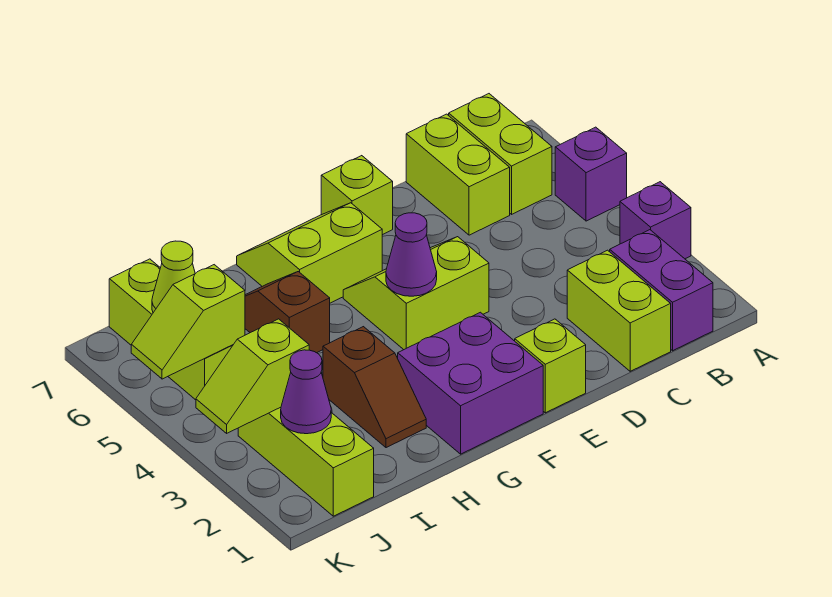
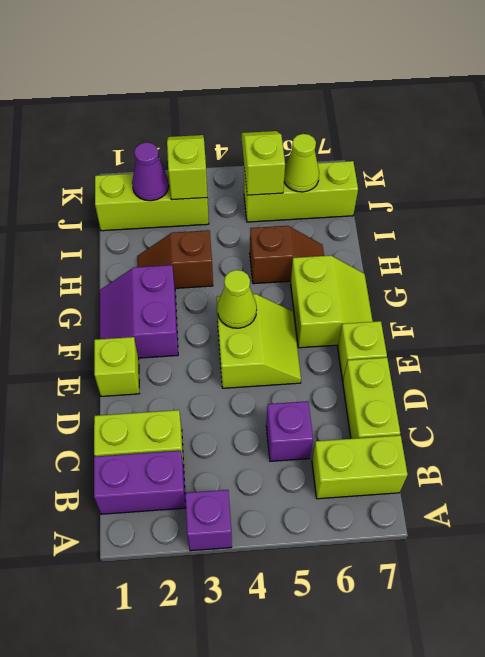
purple brick A5 level 1 -> purple brick C5 level 1
lime brick C6:C7 level 1 -> lime brick C7:D7 level 1
purple brick F1:G2 level 1 -> purple slope F1:G2 level 1 top 2
purple cone F4 level 2 -> lime cone F4 level 2

